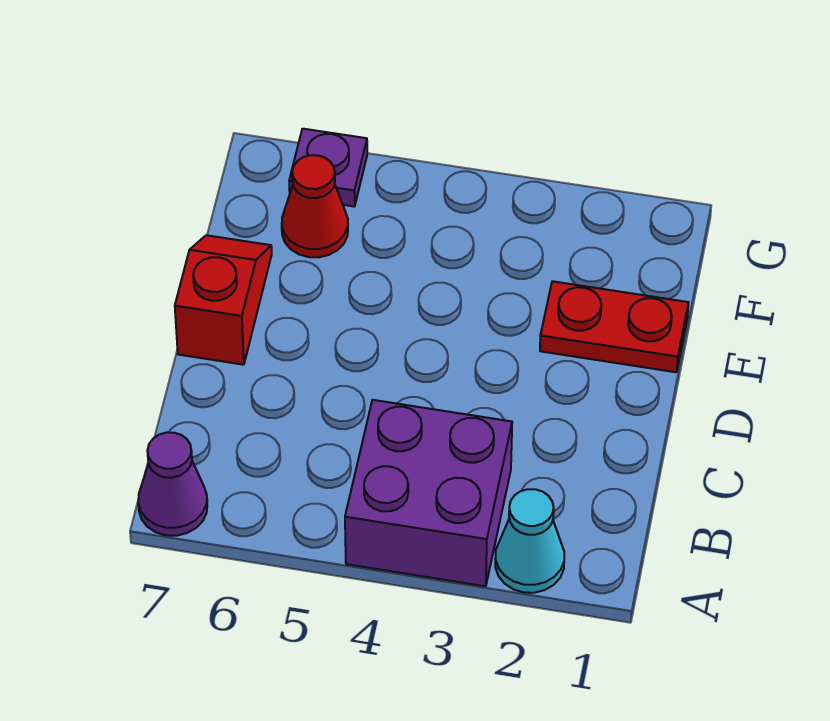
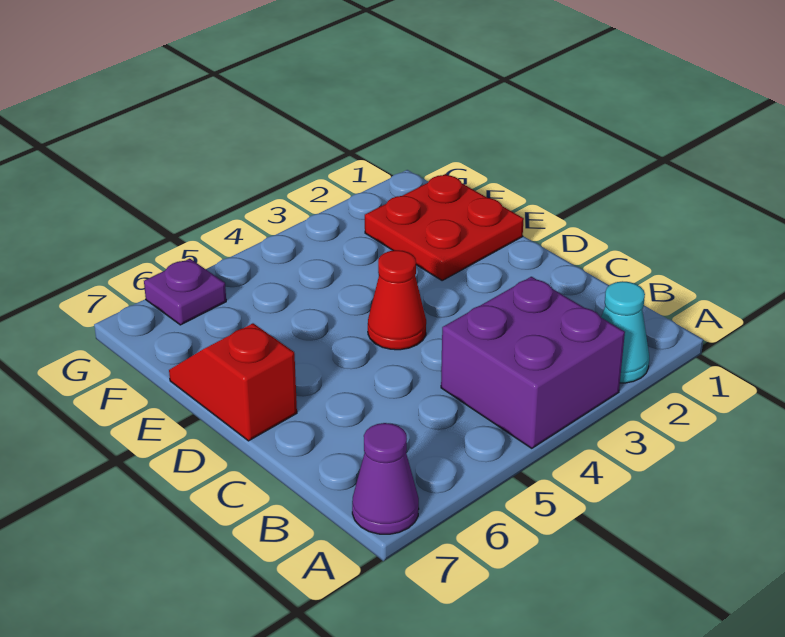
red plate E1:E2 level 1 -> red plate E1:F2 level 1
red cone F6 level 1 -> red cone D4 level 1

